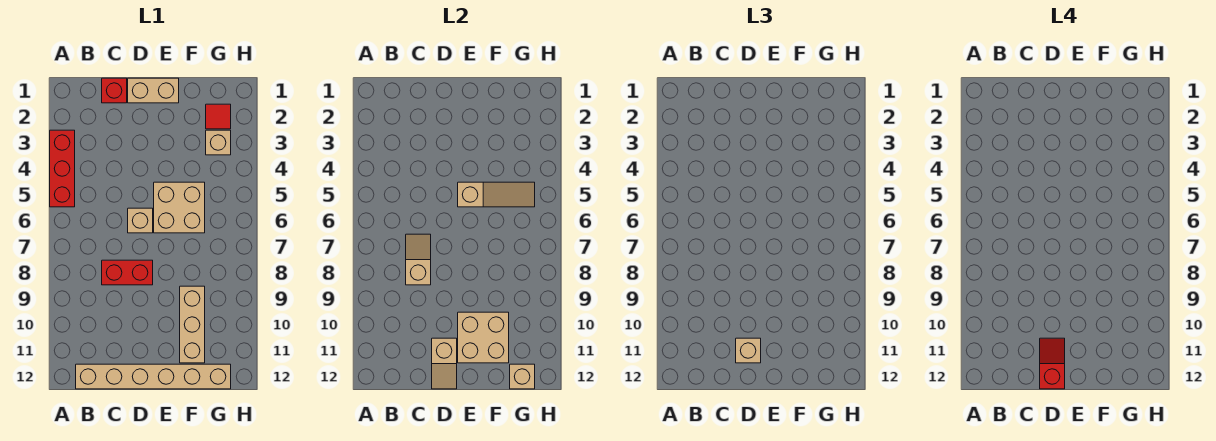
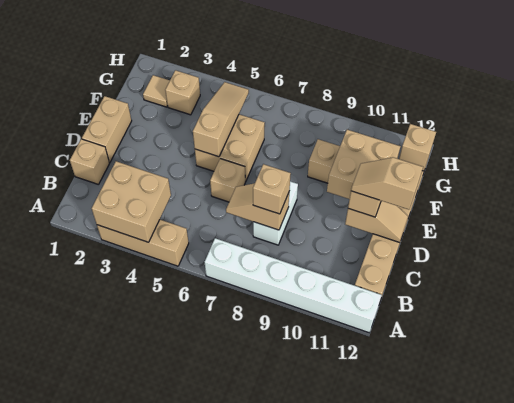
red brick A3:A5 level 1 -> tan brick A3:A5 level 1
none -> tan brick A3:B4 level 2
none -> white brick A7:A12 level 1
red brick C1 level 1 -> tan brick C1 level 1
red brick C8:D8 level 1 -> white brick C8:D8 level 1
none -> tan brick C8 level 3
red slope D11:D12 level 4 top 12 -> tan slope D11:D12 level 4 top 12
red tile G2 level 1 -> tan tile G2 level 1

